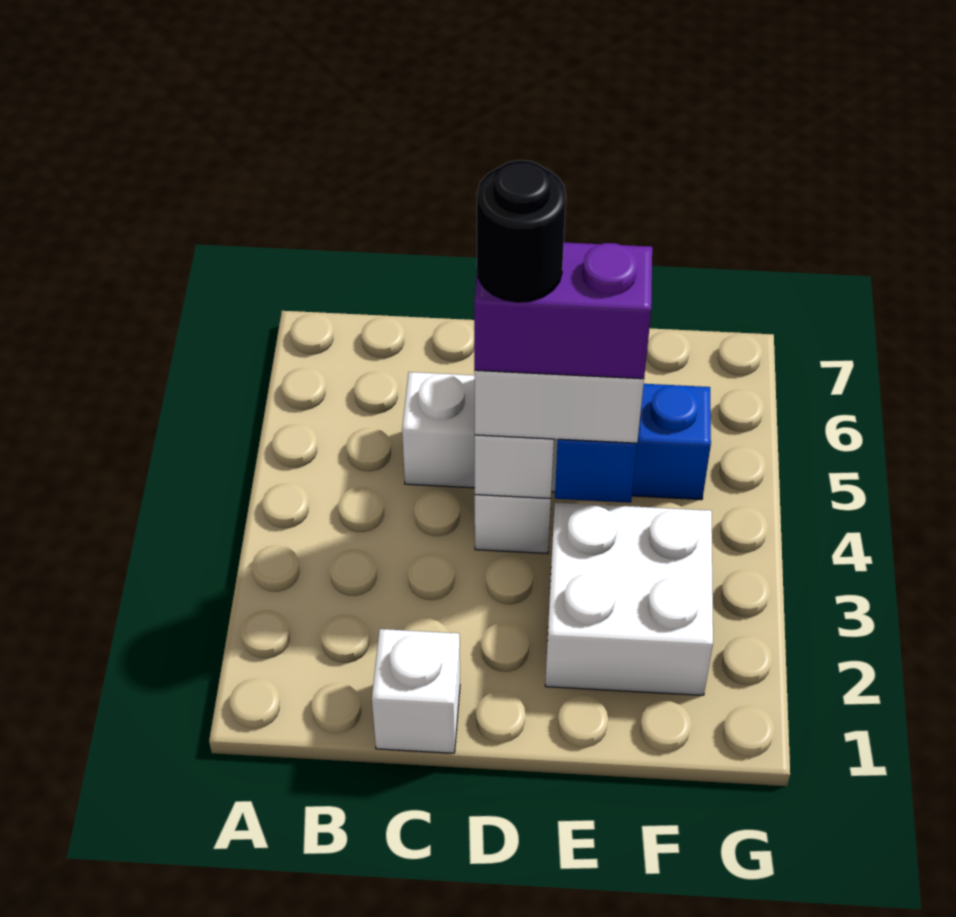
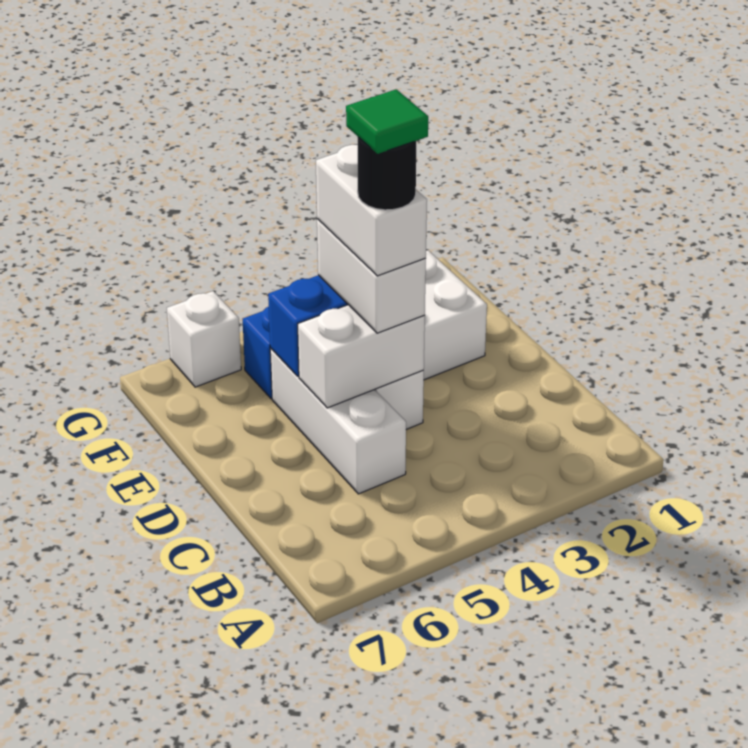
white brick C1 level 1 -> white brick G6 level 1
purple brick D4:E4 level 4 -> white brick D4:E4 level 4
none -> green tile D4 level 6

